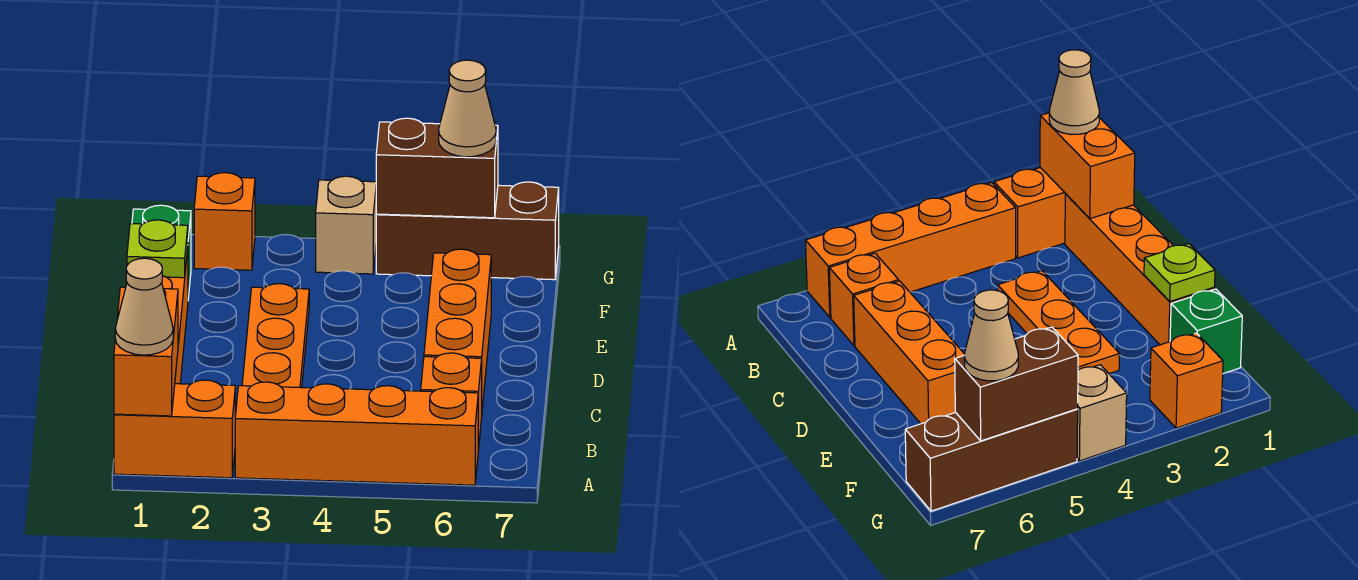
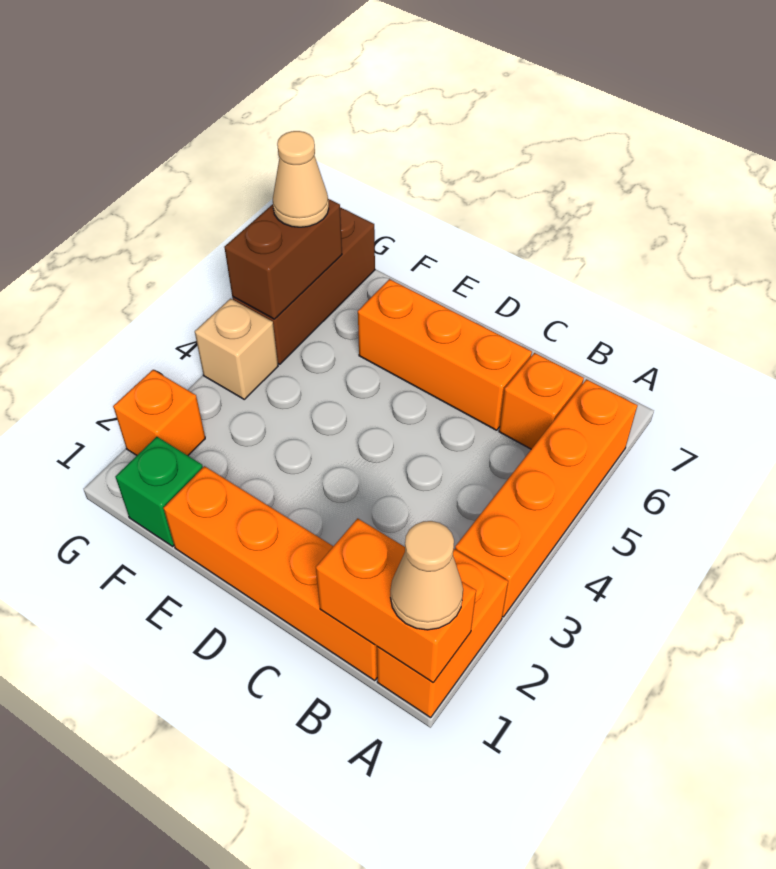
orange plate C3:E3 level 1 -> none
lime plate E1 level 2 -> none

